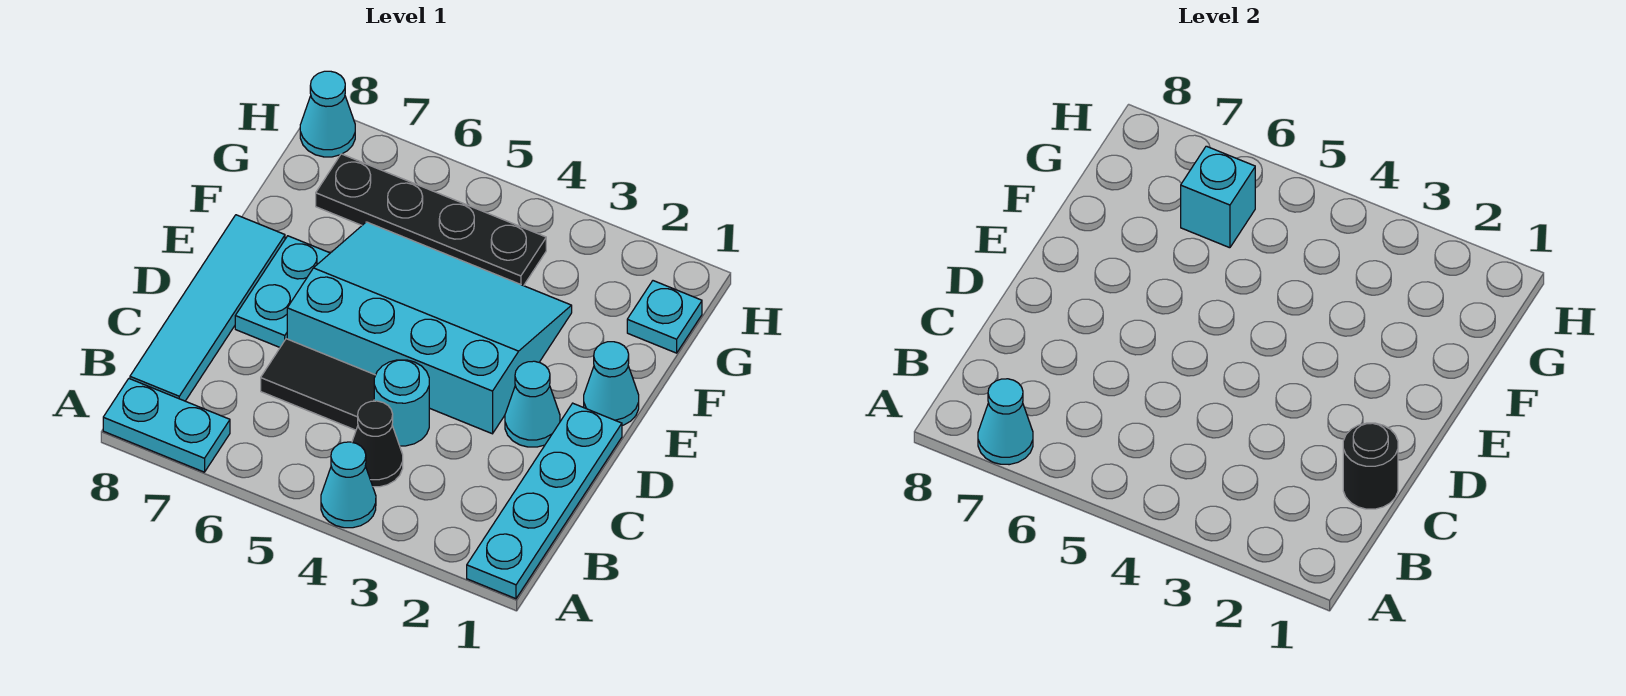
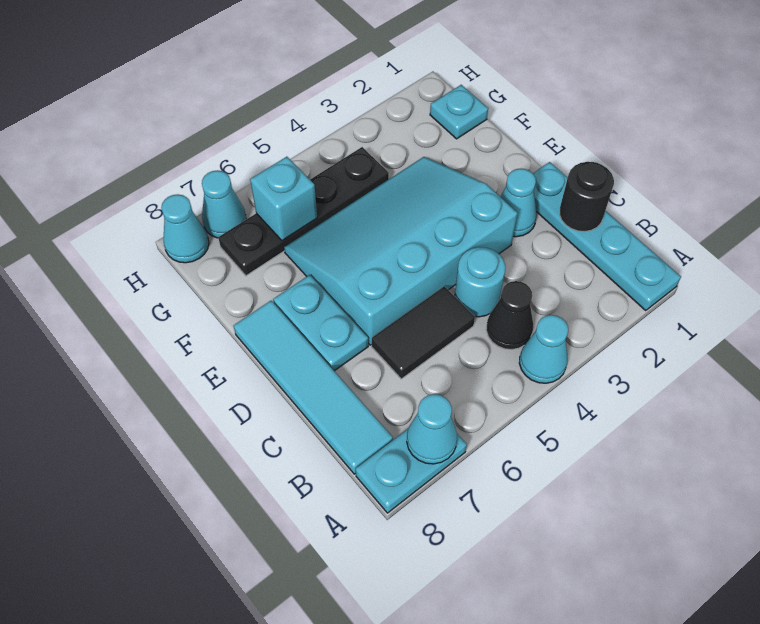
cyan cone E1 level 1 -> cyan cone H7 level 1

